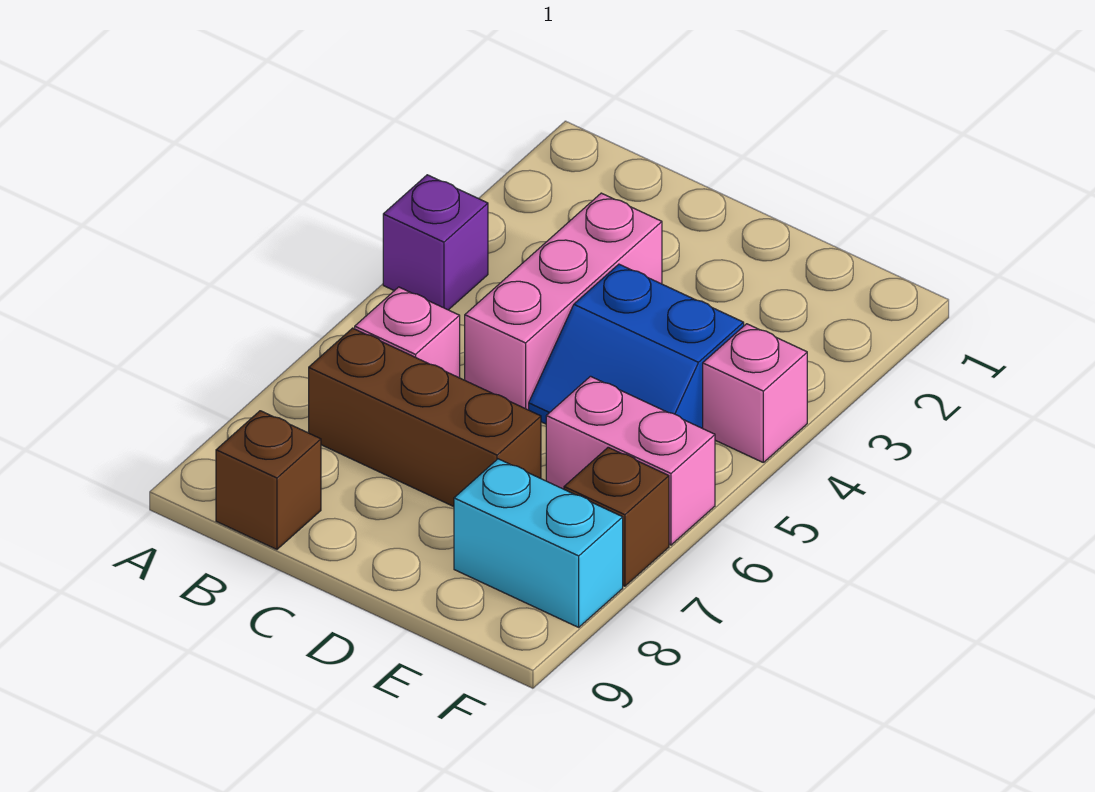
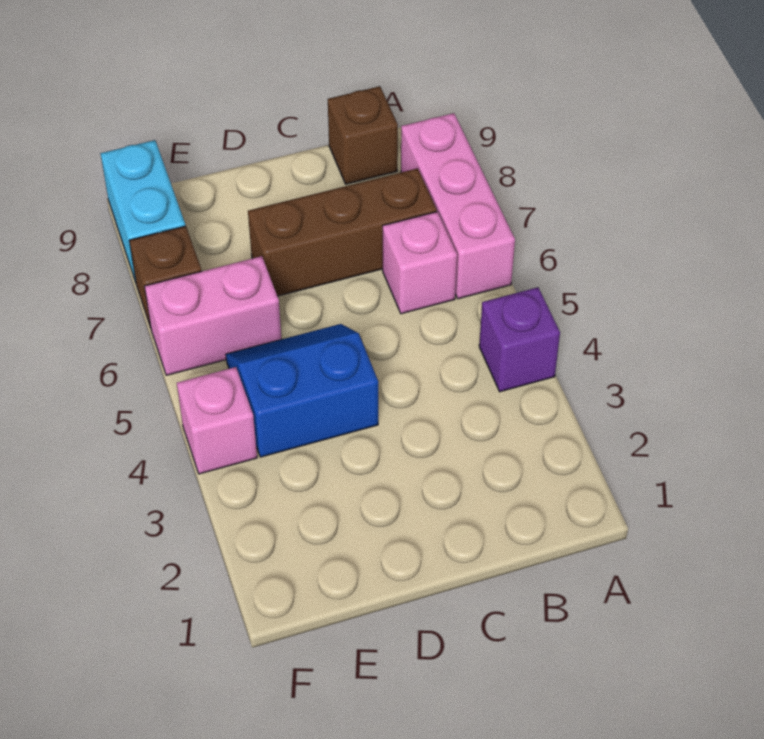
pink brick C3:C5 level 1 -> pink brick A6:A8 level 1
cyan brick E8:F8 level 1 -> cyan brick F8:F9 level 1

